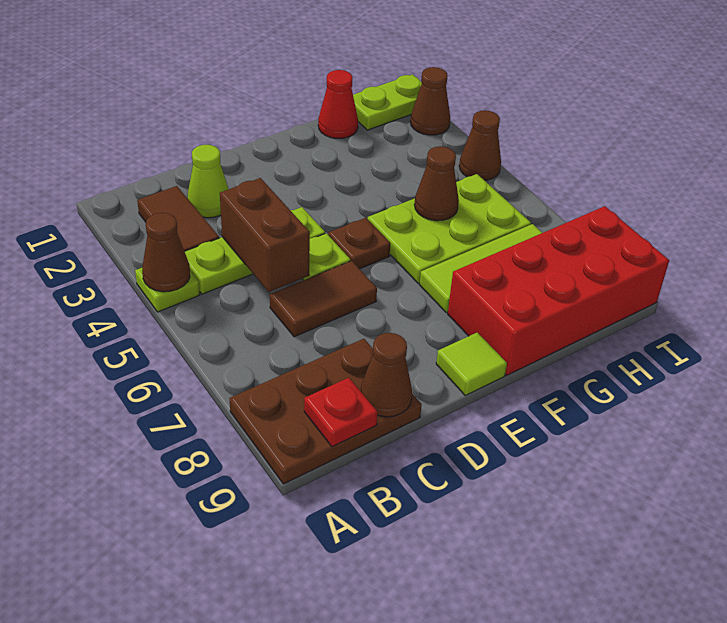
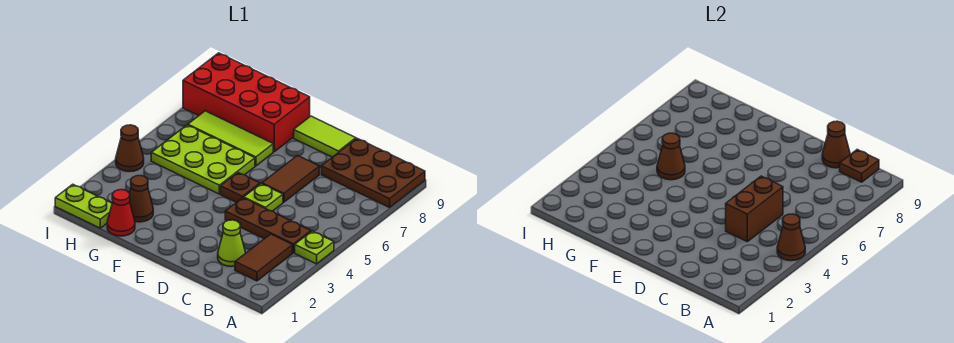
lime plate B4:D4 level 1 -> brown plate B4:D4 level 1
red plate B9 level 2 -> brown plate B9 level 2
brown tile C6:D6 level 1 -> brown tile D6:D7 level 1
lime tile E9 level 1 -> lime tile D9:E9 level 1
brown cone I2 level 1 -> brown cone G2 level 1

